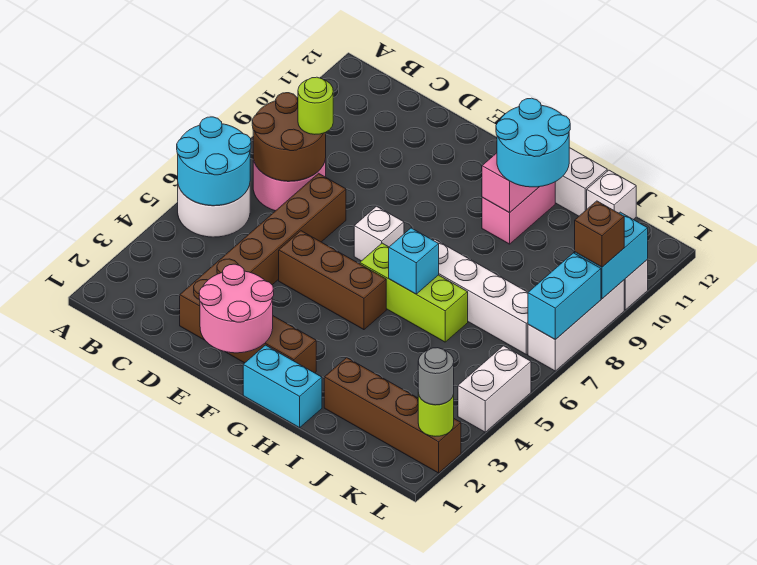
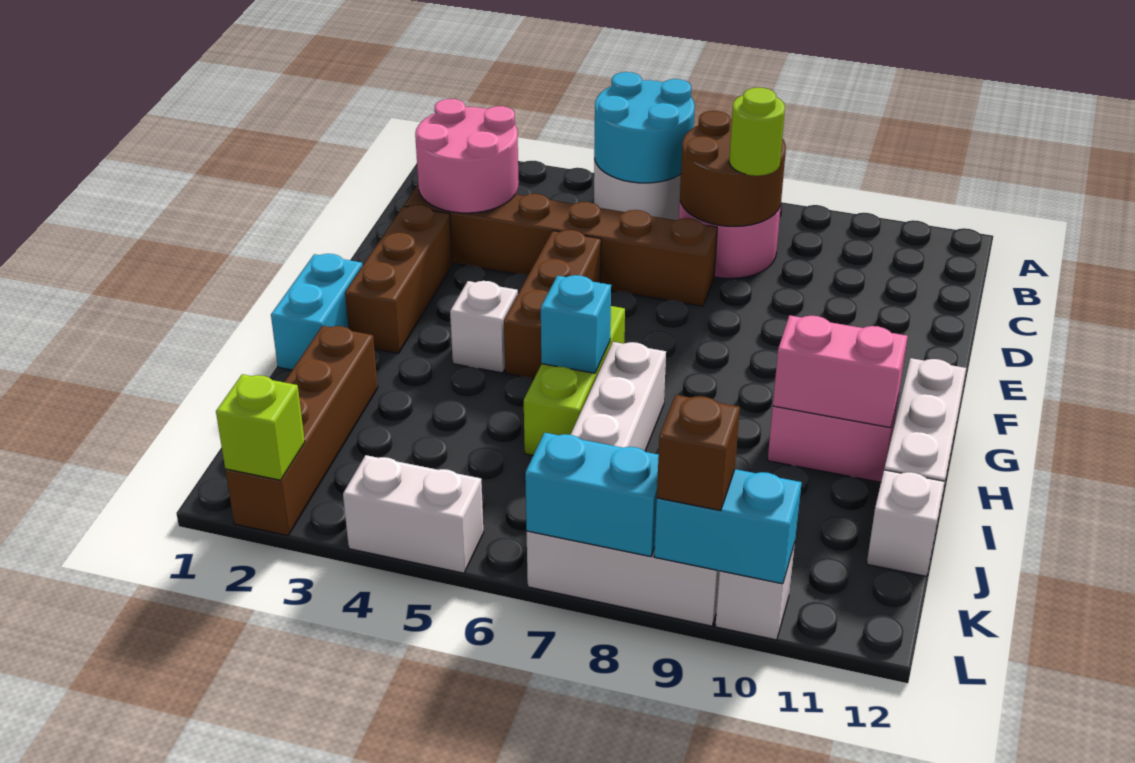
pink round brick E1:F2 level 2 -> pink round brick C2:D3 level 2
white brick F7 level 1 -> white brick G4 level 1
cyan round brick H10:I11 level 3 -> none
lime round brick L2 level 2 -> lime brick L2 level 2
grey round brick L2 level 3 -> none

